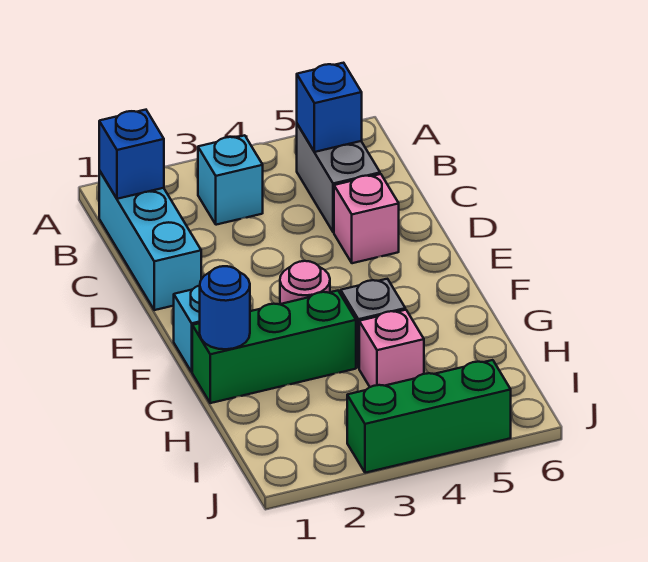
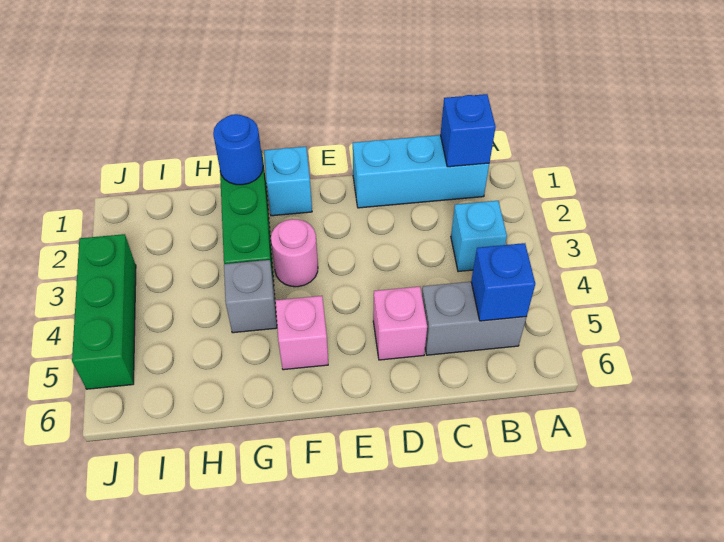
pink brick H4 level 1 -> pink brick F5 level 1

